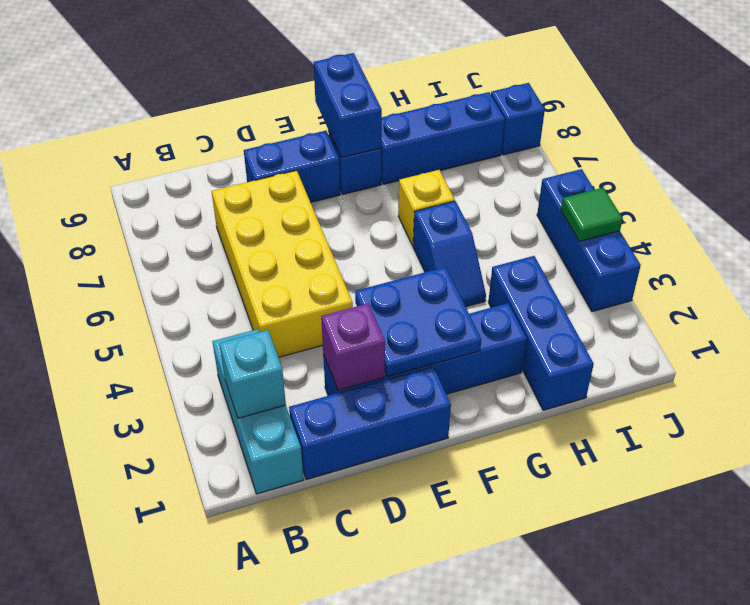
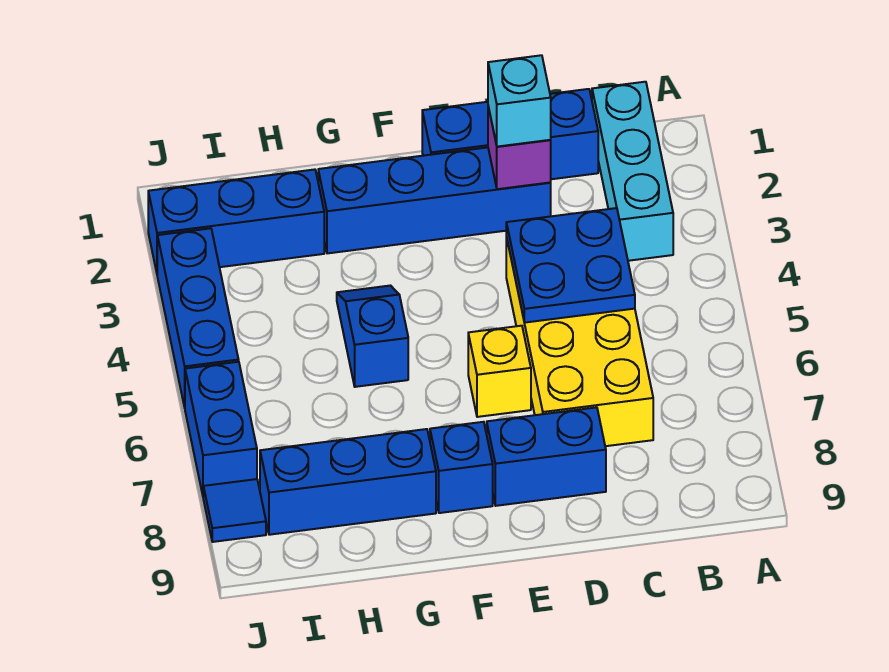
cyan brick B2 level 2 -> cyan brick D2 level 3
blue plate E2:F3 level 2 -> blue plate C4:D5 level 2
blue brick F8:F9 level 2 -> blue brick J6:J7 level 1
yellow brick G6 level 1 -> yellow brick E6 level 1
blue brick H1:H3 level 1 -> blue brick H2:J2 level 1
green tile J4 level 2 -> none
blue brick J8 level 1 -> blue tile J8 level 1

